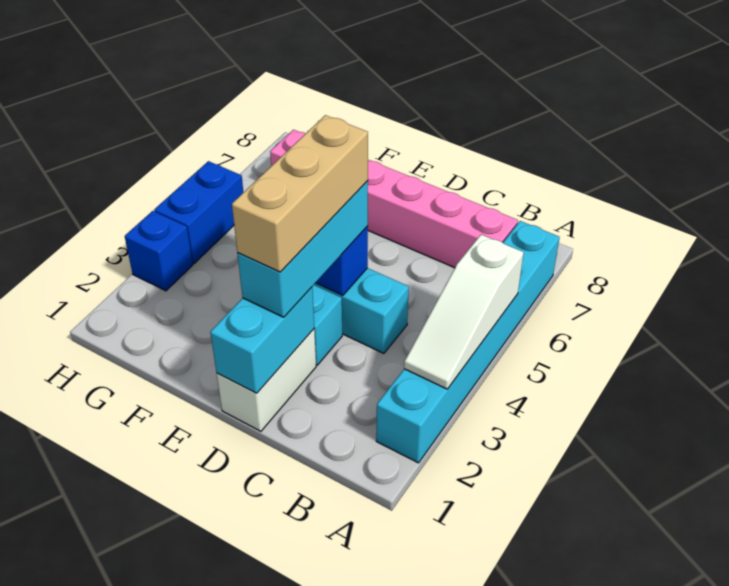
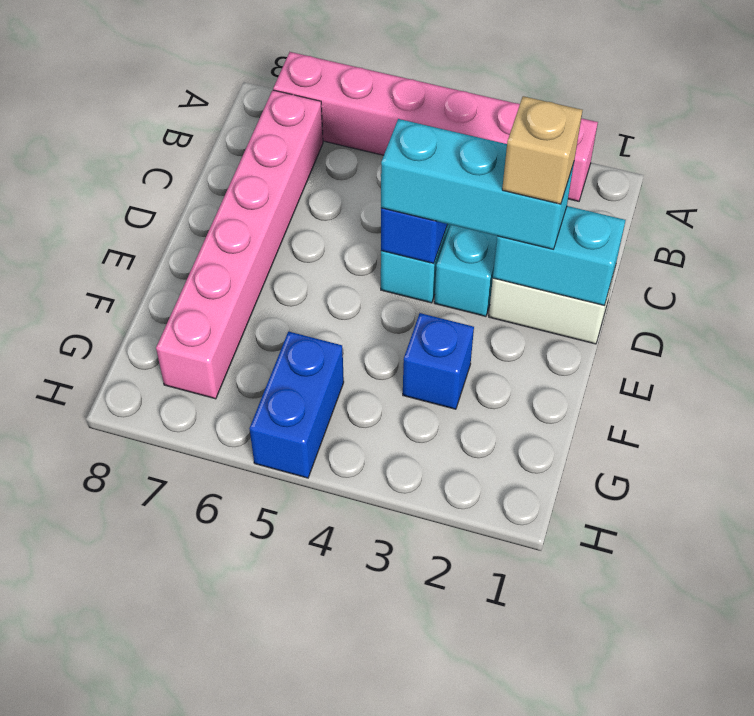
cyan brick A2:A7 level 1 -> pink brick A2:A7 level 1
white slope A3:A5 level 2 top 5 -> none
tan brick D2:D4 level 4 -> tan brick D2 level 4
blue brick H3 level 1 -> blue brick F3 level 1
blue brick H4:H5 level 1 -> blue brick G5:H5 level 1

